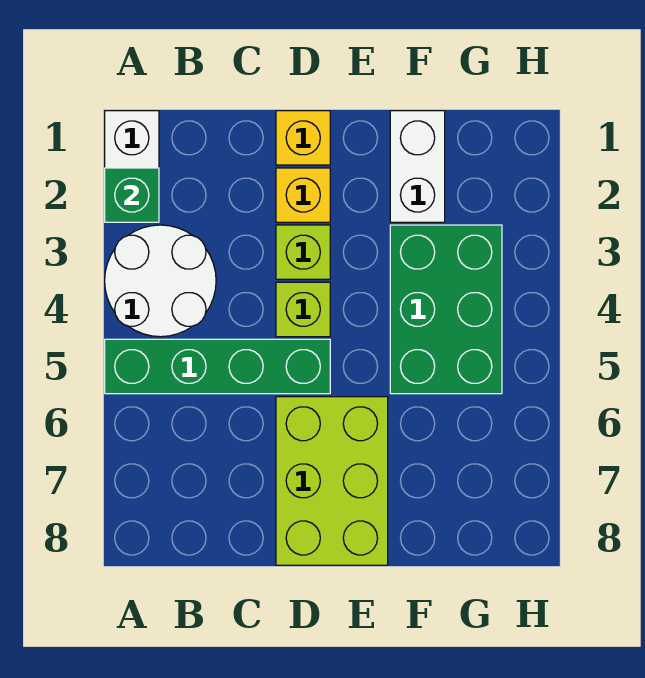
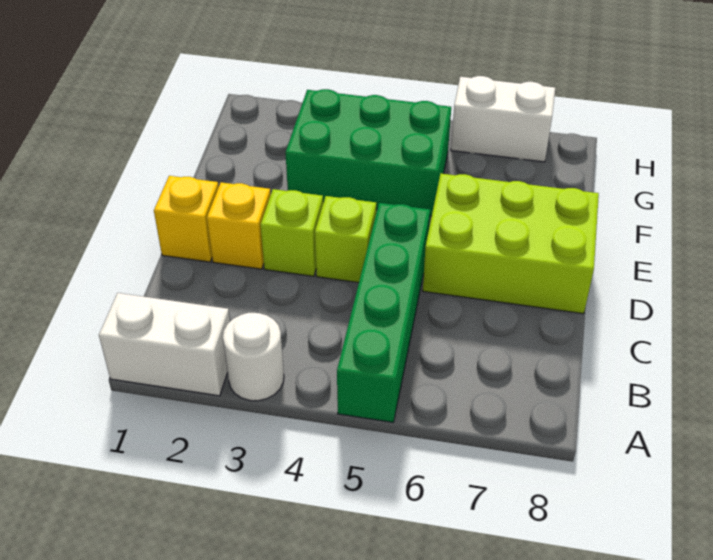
green brick A2 level 2 -> none
white round brick A3:B4 level 1 -> white round brick A3 level 1
white brick F1:F2 level 1 -> white brick H6:H7 level 1

